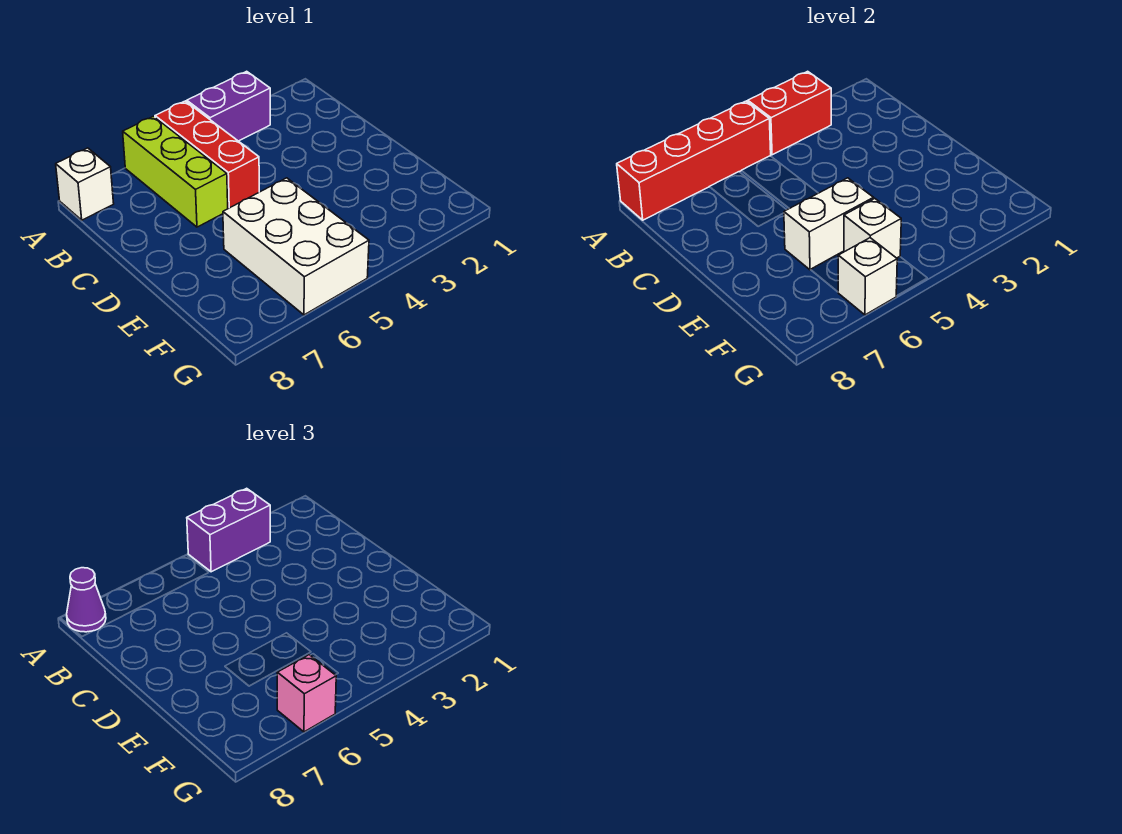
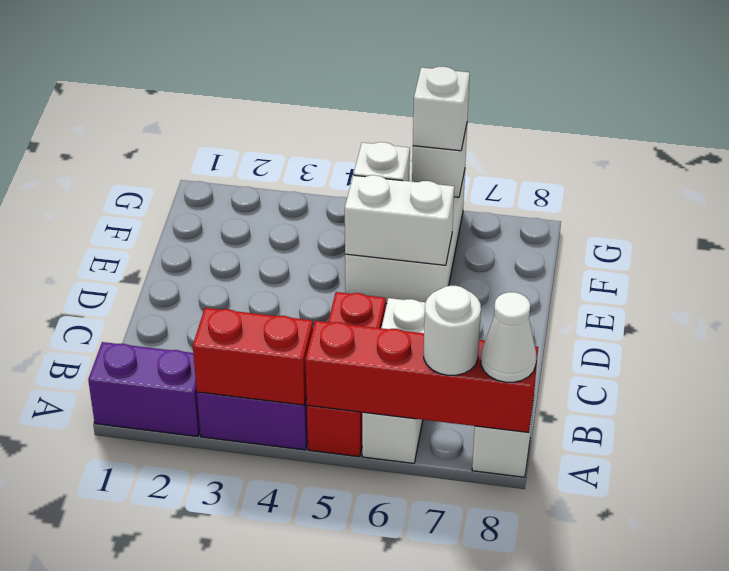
purple brick A3:A4 level 3 -> purple brick A1:A2 level 1
lime brick A6:C6 level 1 -> white brick A6:C6 level 1
none -> white round brick A7 level 3
purple cone A8 level 3 -> white cone A8 level 3
pink brick G6 level 3 -> white brick G6 level 3

